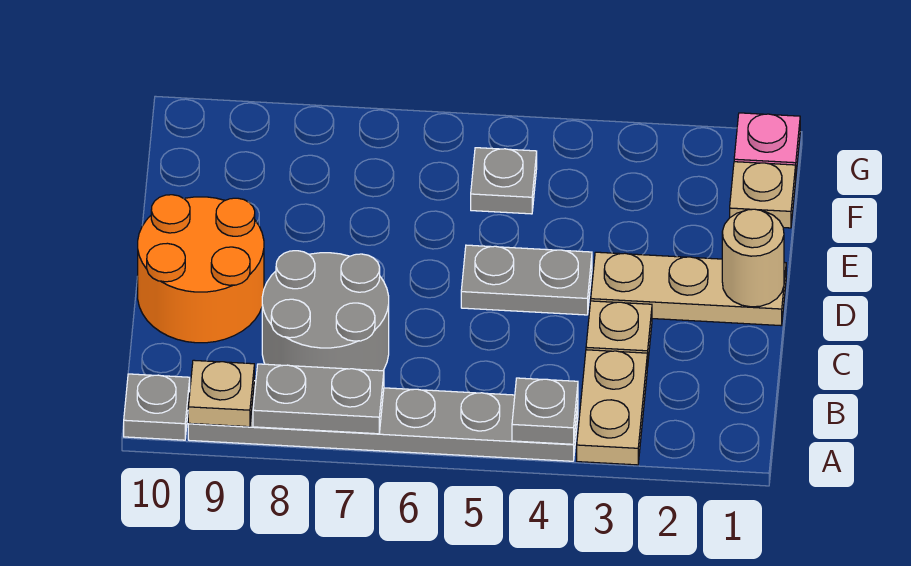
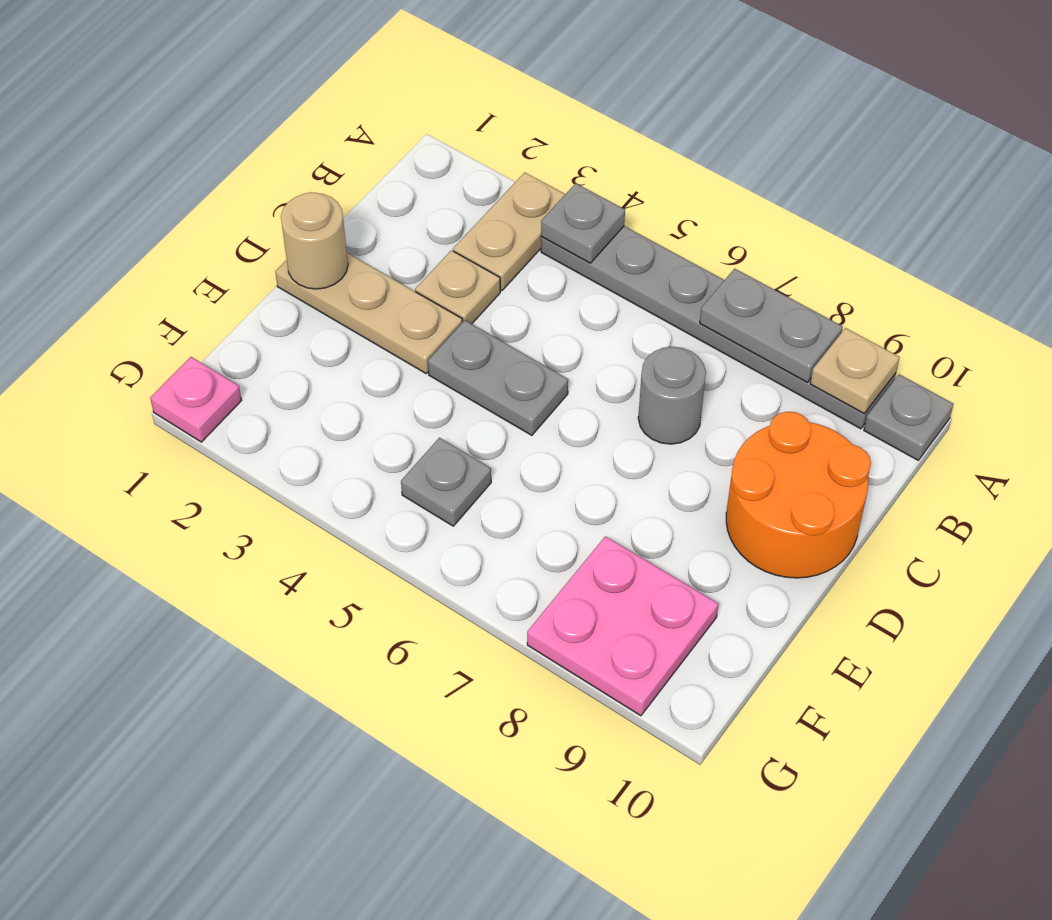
grey round brick B7:C8 level 1 -> grey round brick C7 level 1
tan plate F1 level 1 -> none
none -> pink plate F8:G9 level 1

